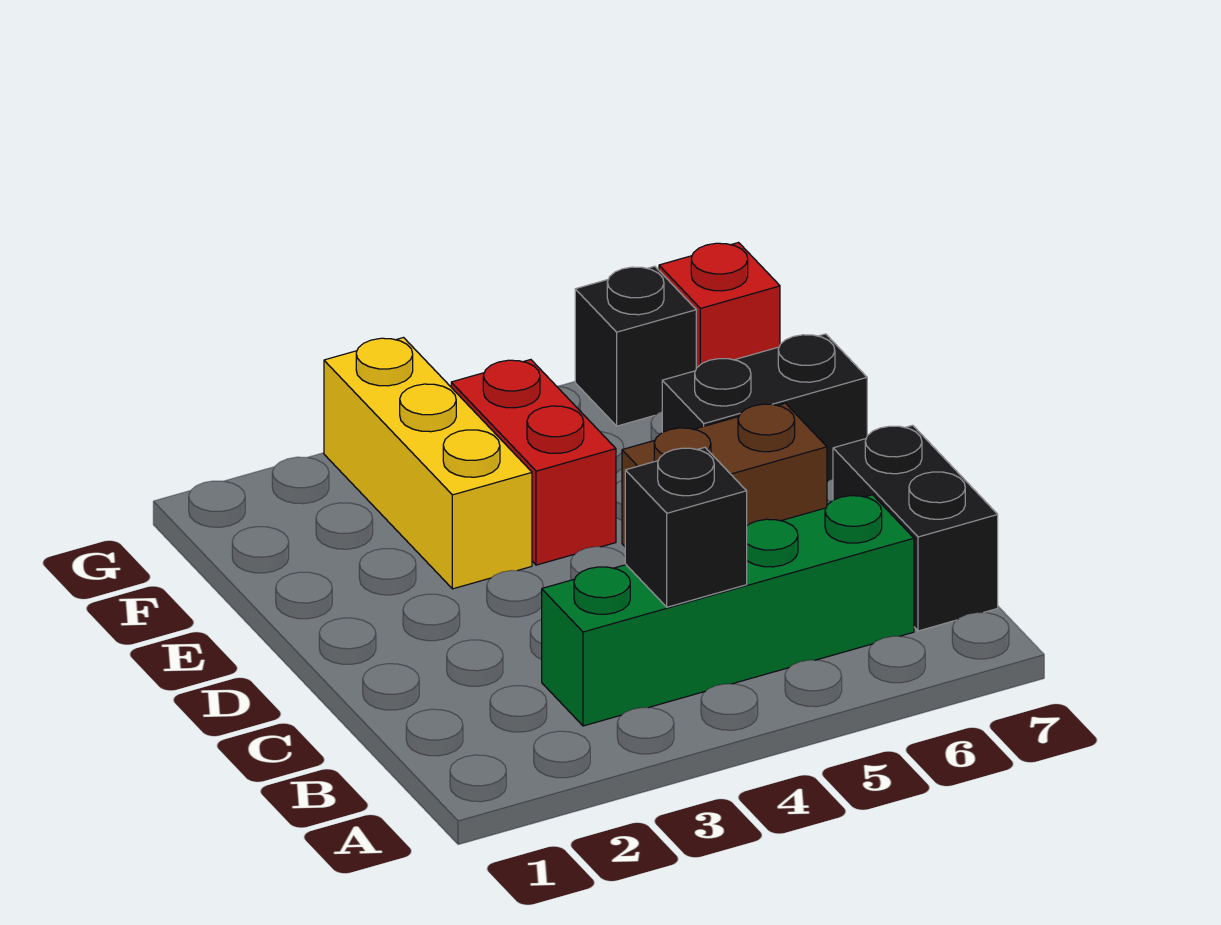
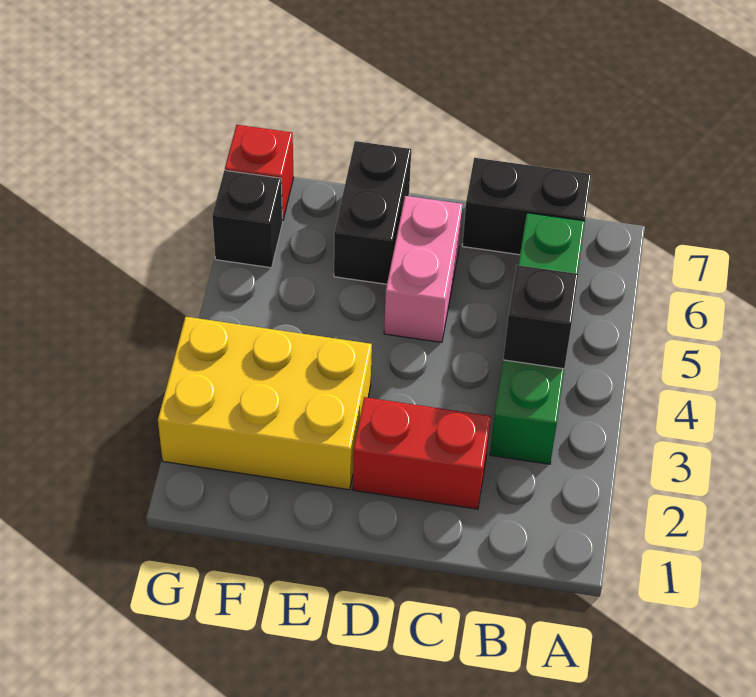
brown brick D5:D6 level 1 -> pink brick D5:D6 level 1
yellow brick E3:G3 level 1 -> yellow brick E2:G3 level 1
red brick E4:F4 level 1 -> red brick C2:D2 level 1

